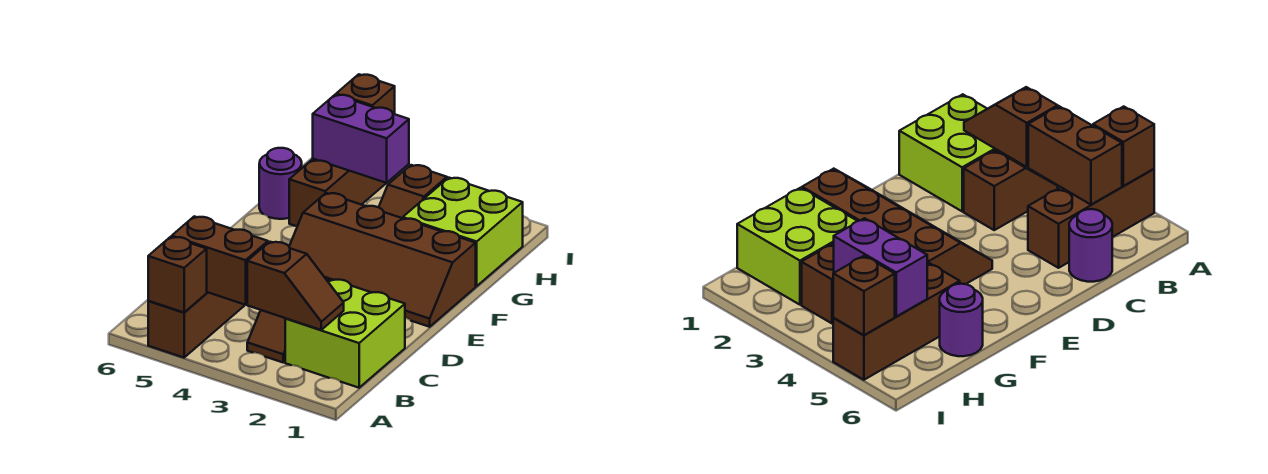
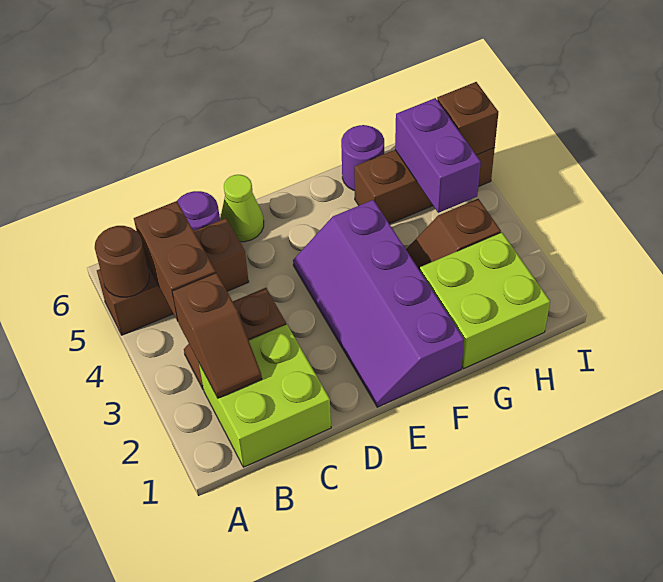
brown brick A5 level 2 -> brown round brick A5 level 2
none -> lime cone D6 level 1
brown slope E1:F4 level 1 top F -> purple slope E1:F4 level 1 top F

